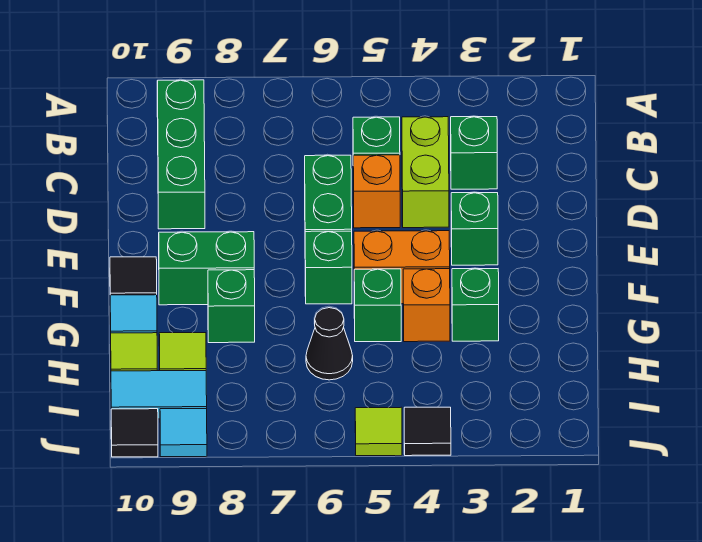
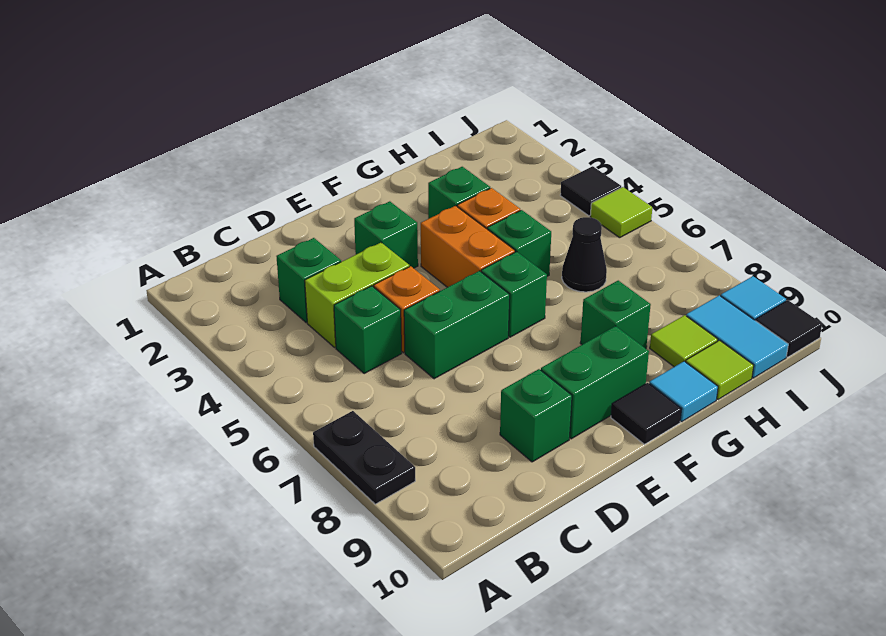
none -> black plate A7:A8 level 1
green brick B9:D9 level 1 -> green brick D9 level 1
green brick F8:F9 level 1 -> green brick E9:F9 level 1

